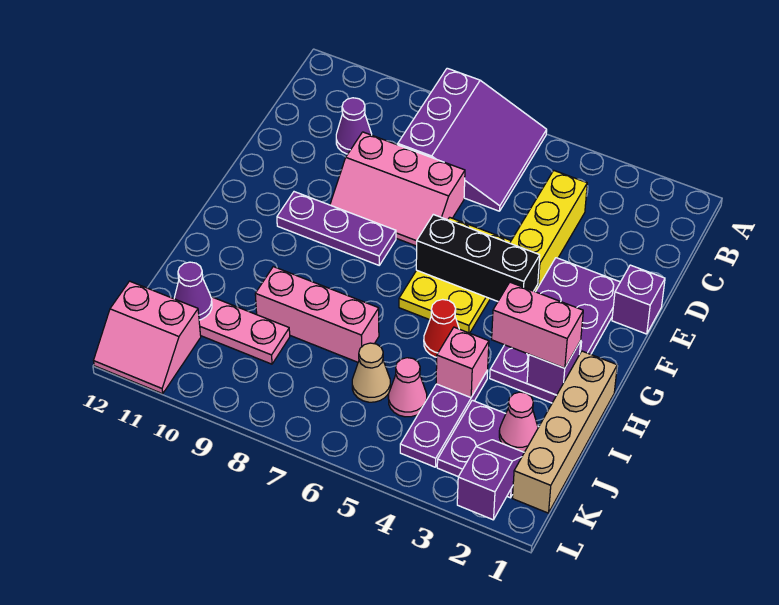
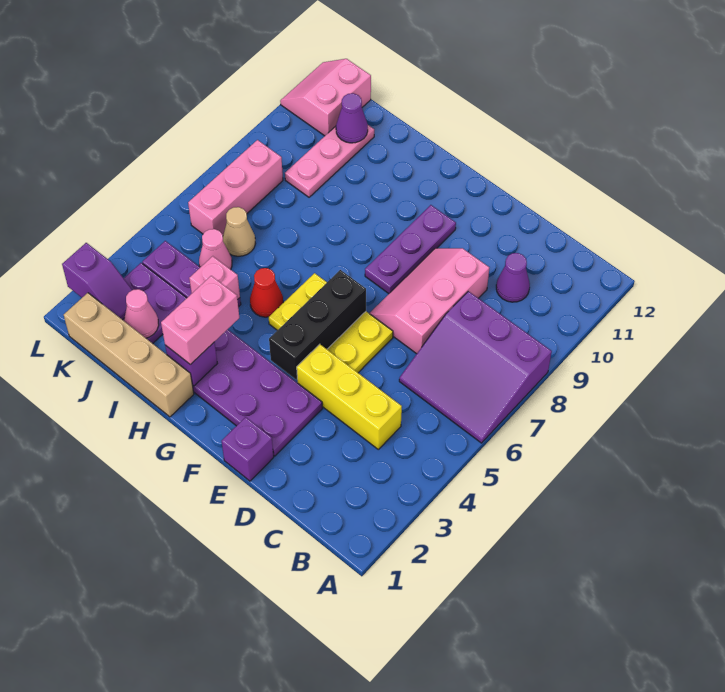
pink brick I7:I9 level 1 -> pink brick K6:K8 level 1

